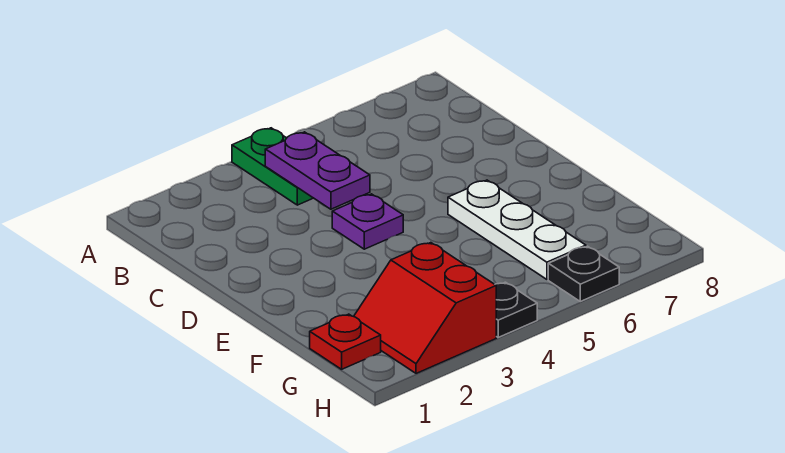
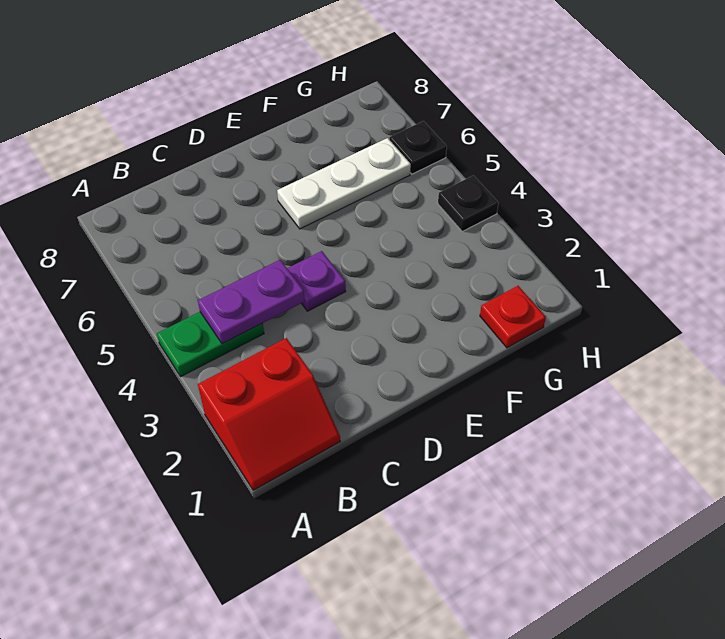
red slope G2:H3 level 1 top 3 -> red slope A1:B2 level 1 top 2

